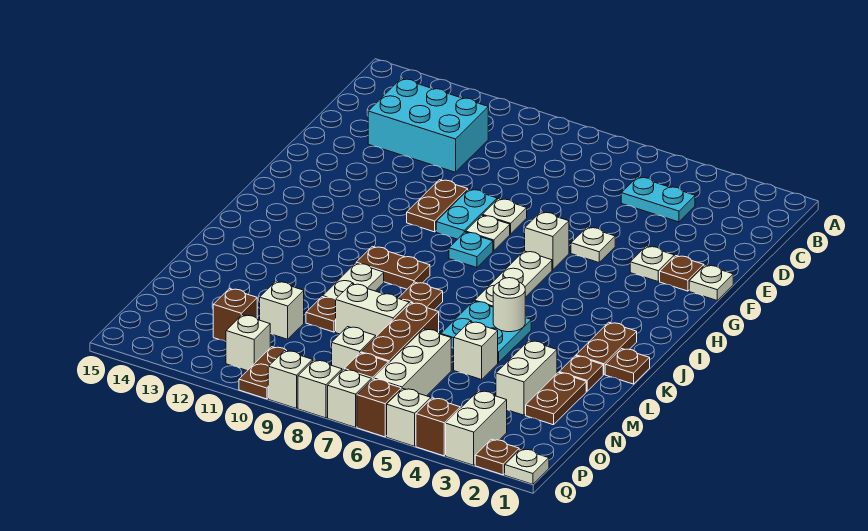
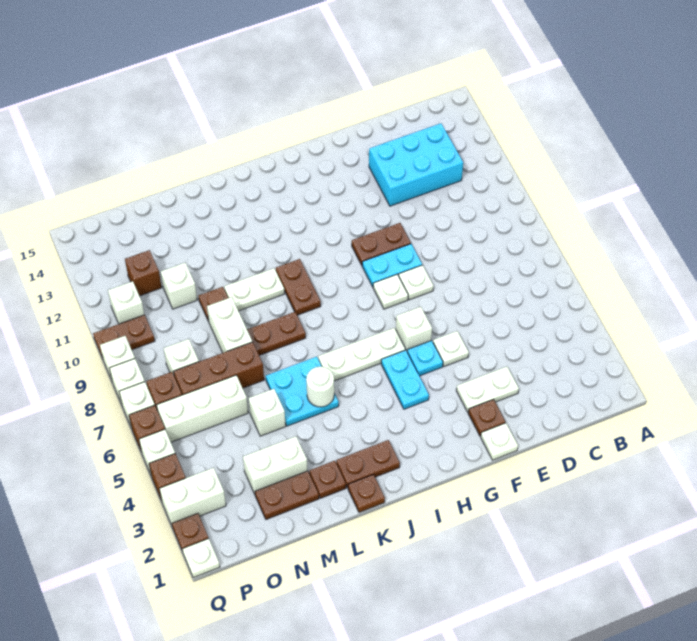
cyan plate C4:C5 level 1 -> cyan plate H4:H5 level 1
cyan brick C11:D13 level 1 -> cyan brick C12:E13 level 1
white plate F3 level 1 -> white plate E3:F3 level 1
cyan plate H8 level 1 -> cyan plate G5 level 1

